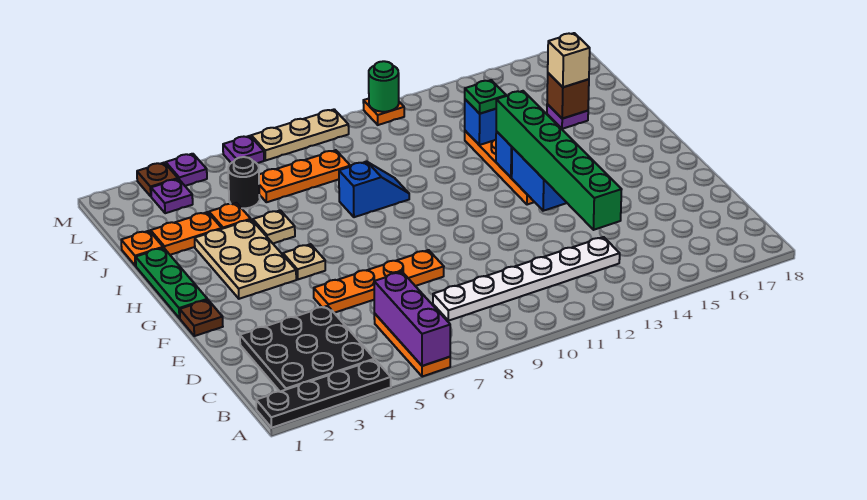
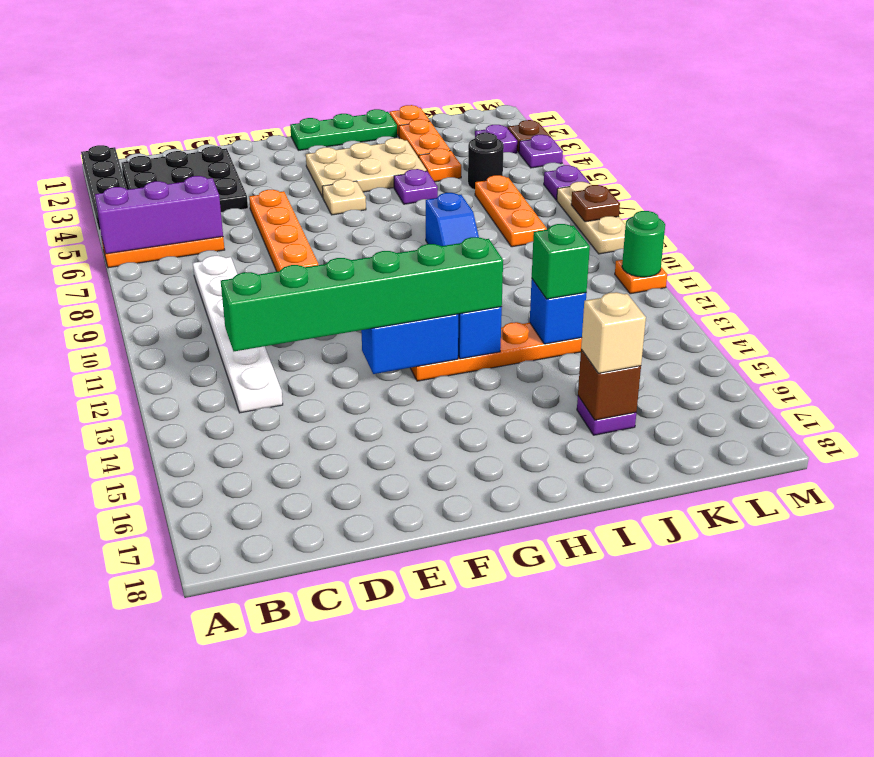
brown plate F1 level 1 -> brown plate M8 level 2
tan plate I5 level 1 -> purple plate I5 level 1
green plate J13 level 3 -> green brick J13 level 3

